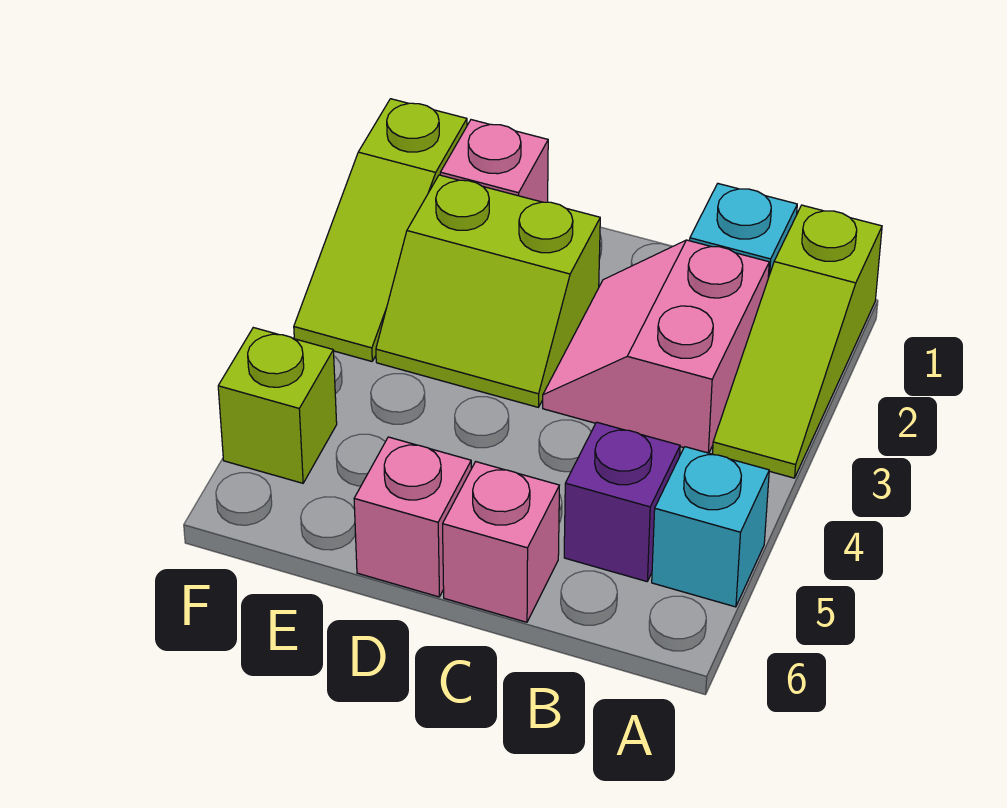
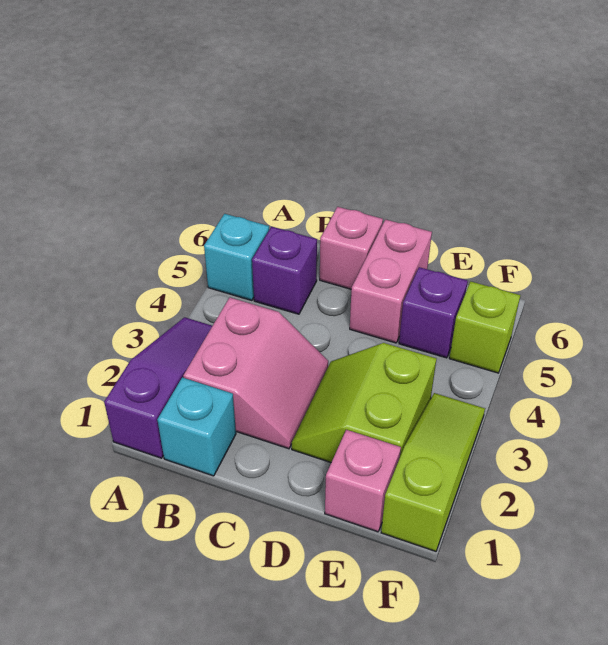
lime slope A1:A3 level 1 top 1 -> purple slope A1:A3 level 1 top 1
lime slope D2:E3 level 1 top 2 -> lime slope D2:E3 level 1 top E
pink brick D6 level 1 -> pink brick D5:D6 level 1
none -> purple brick E5 level 1

